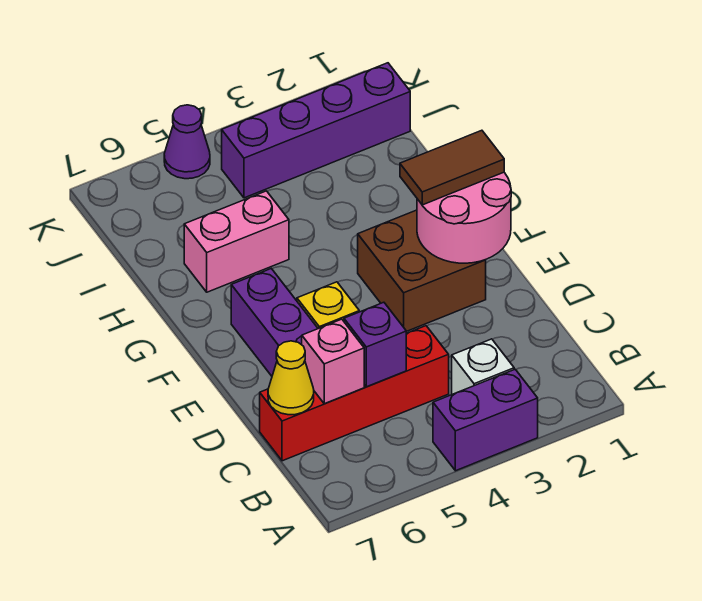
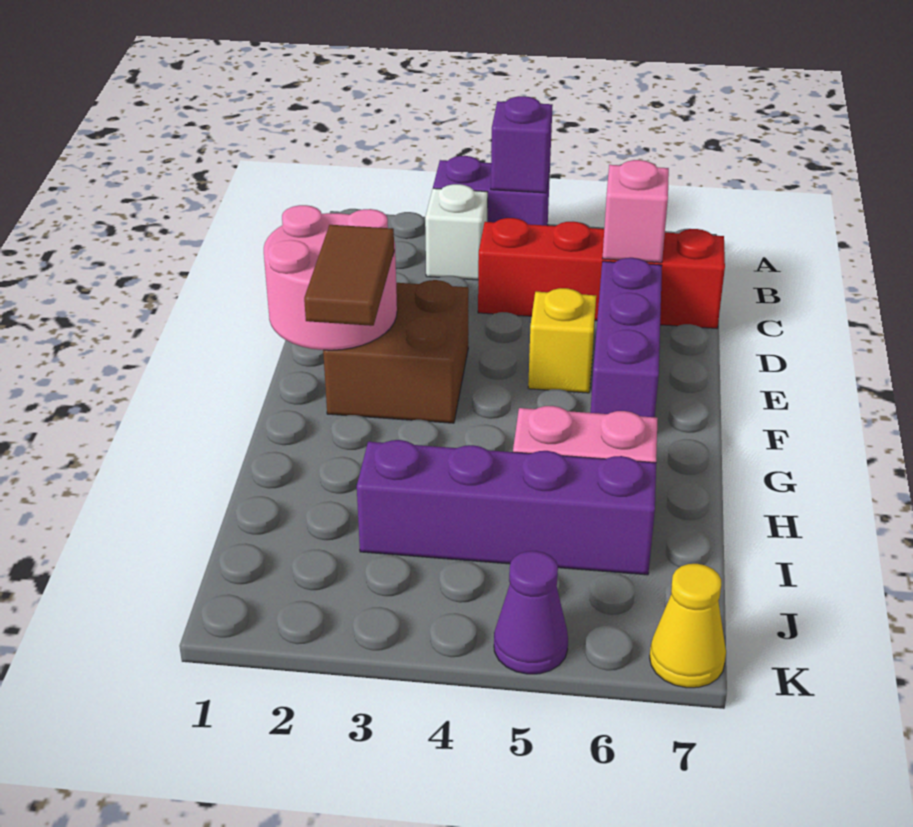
purple brick C5 level 2 -> purple brick A4 level 2
yellow cone C7 level 2 -> yellow cone K7 level 1
brown tile F1:F2 level 3 -> brown tile F2:G2 level 3
purple brick J1:J4 level 1 -> purple brick I3:I6 level 1

